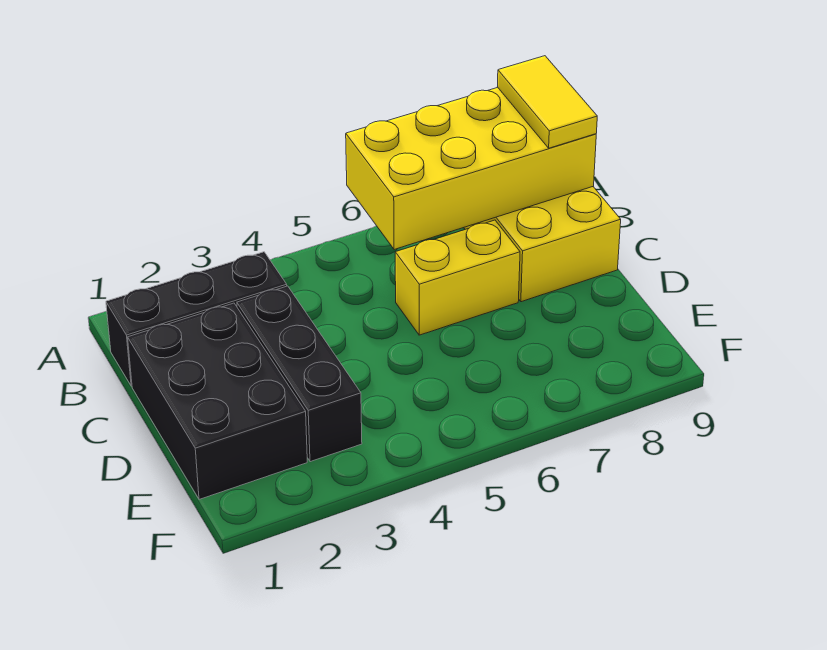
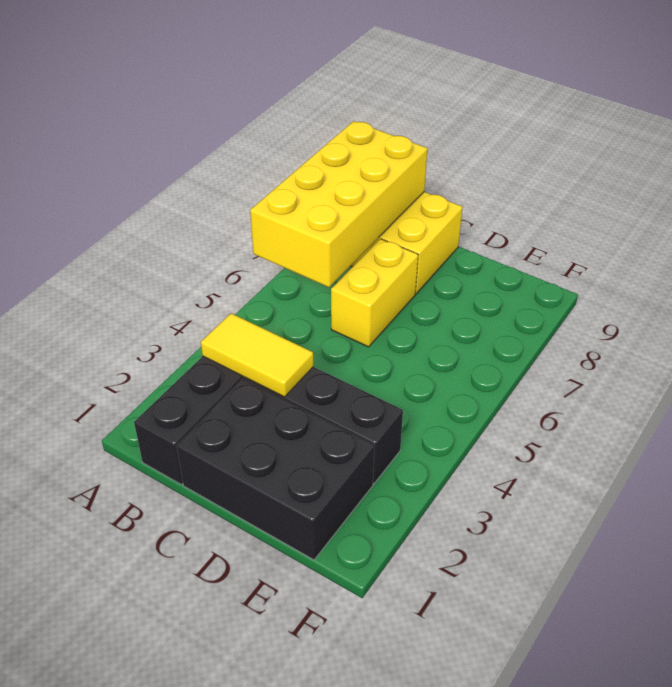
yellow tile A9:B9 level 3 -> yellow tile B3:C3 level 2

